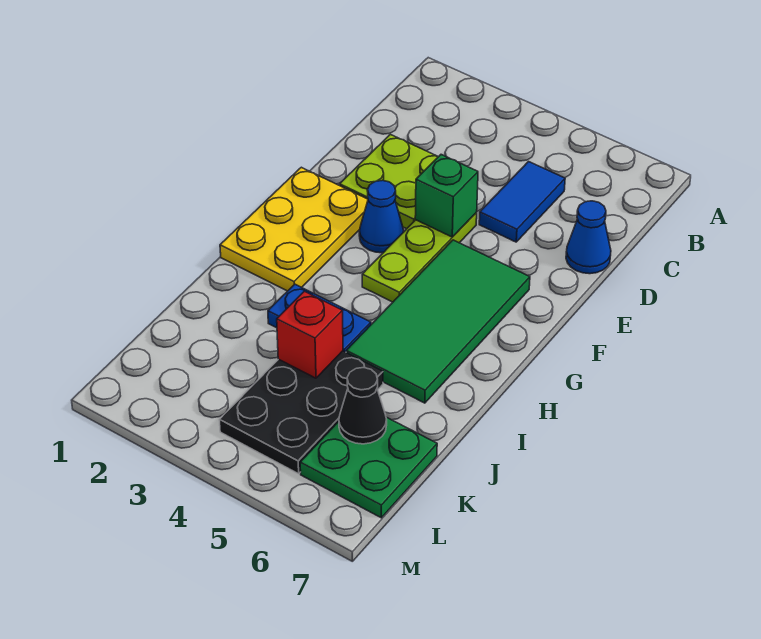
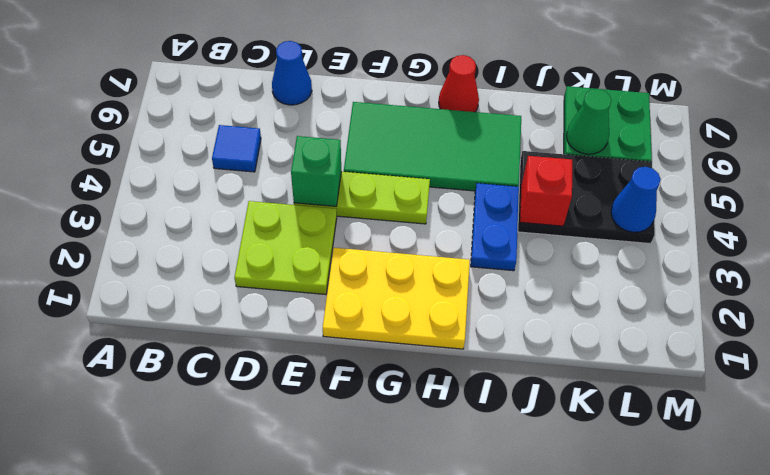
blue tile C5:D5 level 1 -> blue tile C5 level 1
blue cone F3 level 1 -> blue cone L4 level 2
none -> red cone H7 level 1
black cone K6 level 2 -> green cone K6 level 2

